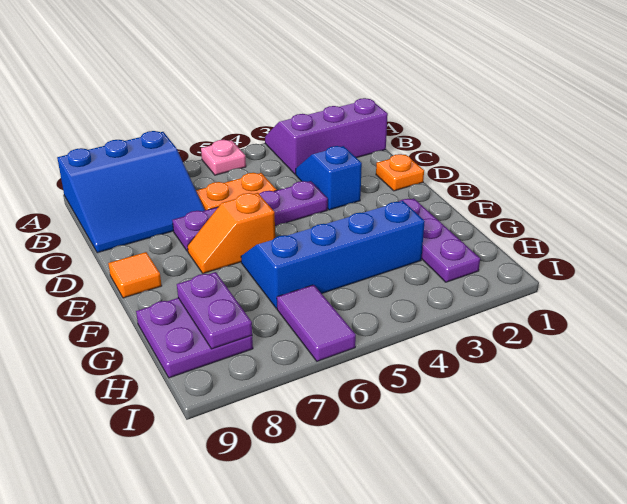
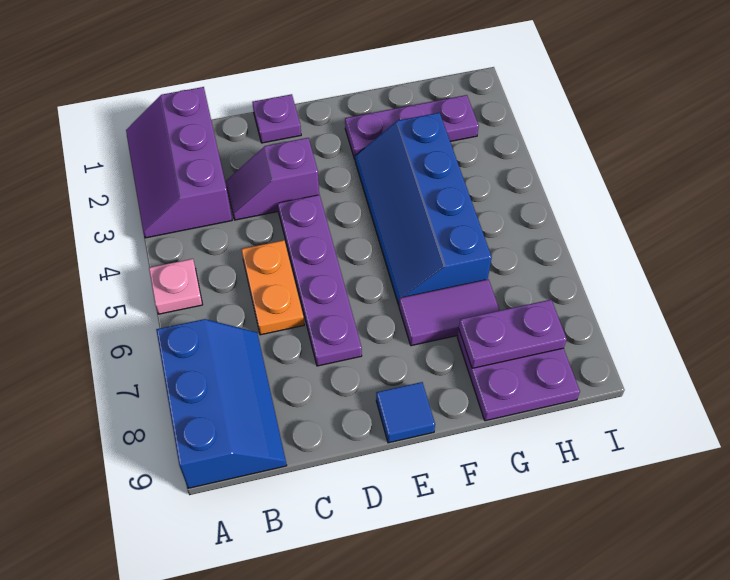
blue slope A7:C9 level 1 top A -> blue slope A7:B9 level 1 top A
blue slope C3:D3 level 1 top D -> purple slope C3:D3 level 1 top D
orange plate D1 level 1 -> purple plate D1 level 1
orange slope E6:E7 level 1 top 6 -> none
orange tile E9 level 1 -> blue tile E9 level 1
purple tile H6:I6 level 1 -> purple tile F7:G7 level 1

